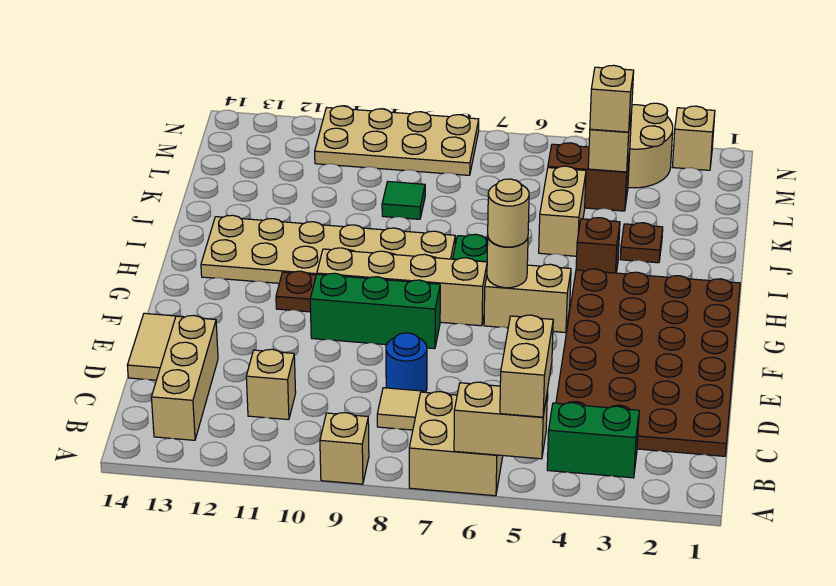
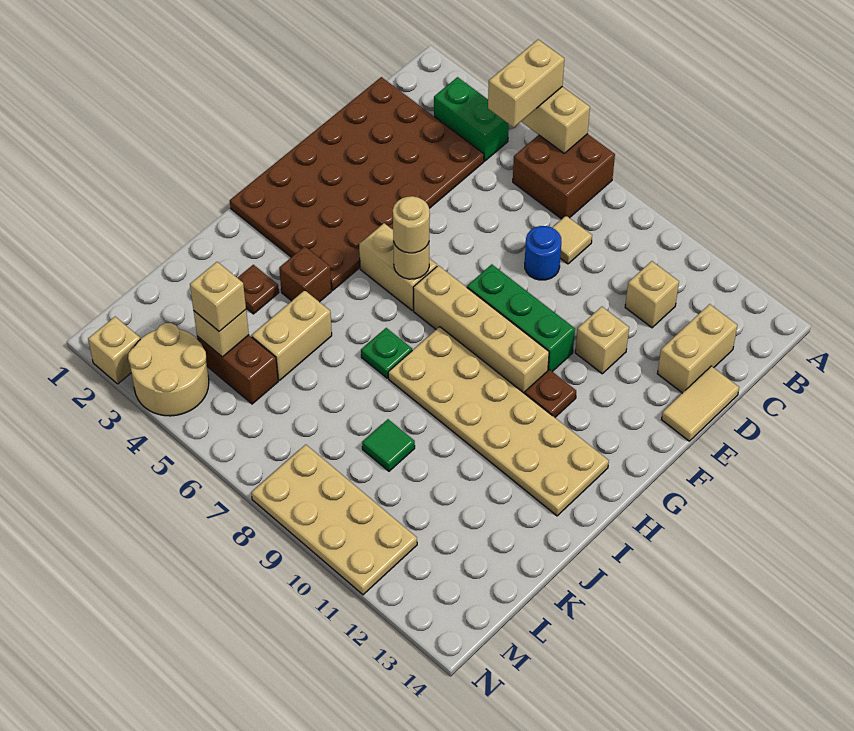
tan brick A6:B7 level 1 -> brown brick A6:B7 level 1
tan brick A9 level 1 -> tan brick E11 level 1
tan brick B13:D13 level 1 -> tan brick C13:D13 level 1

